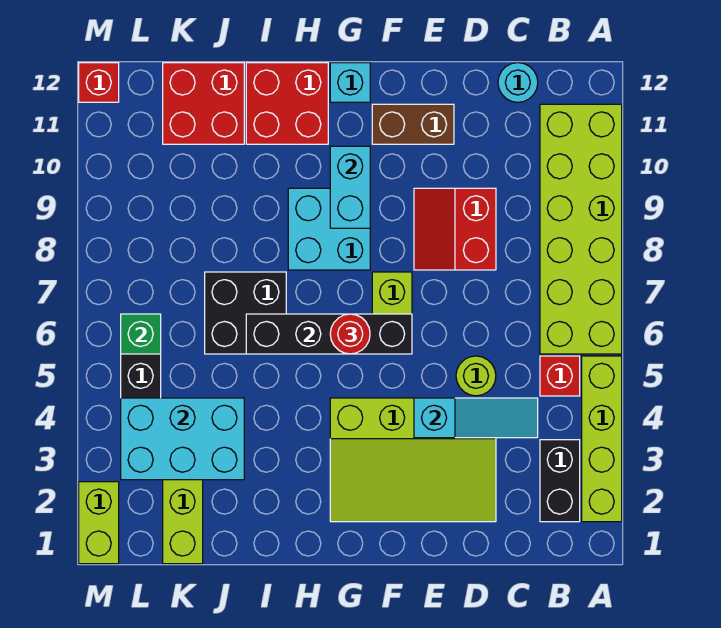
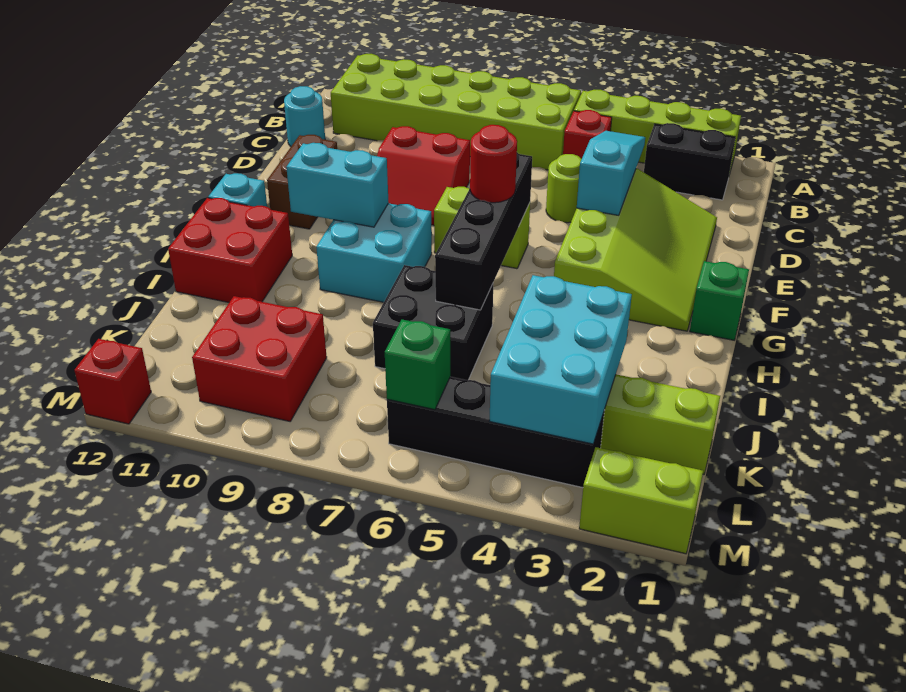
none -> green brick G1 level 1
red brick J11:K12 level 1 -> red brick K9:L10 level 1

